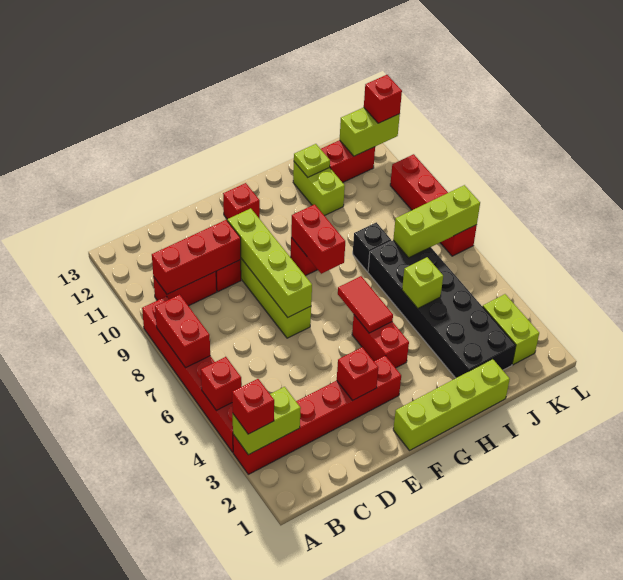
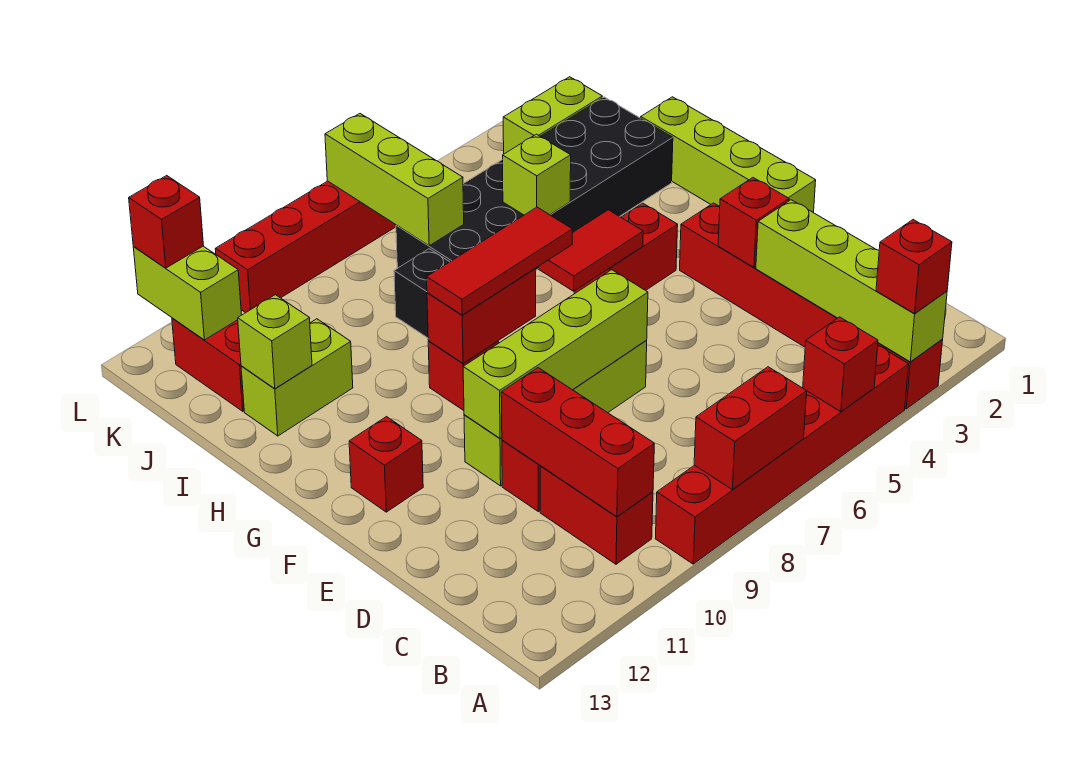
lime brick A3:B3 level 2 -> lime brick A3:D3 level 2
none -> red tile G7:G9 level 3
lime plate I12 level 2 -> lime brick I12 level 2

